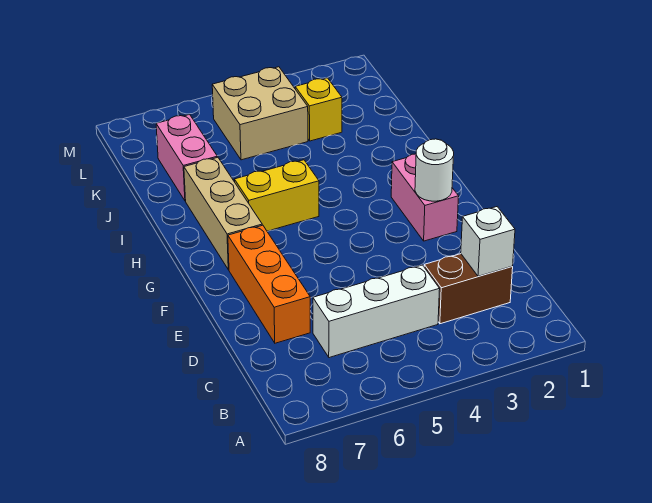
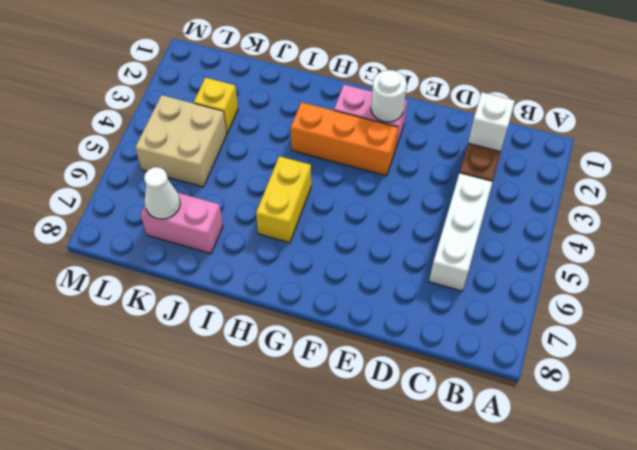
orange brick D7:F7 level 1 -> orange brick F3:H3 level 1
tan brick G7:I7 level 1 -> none
none -> white cone K7 level 2

